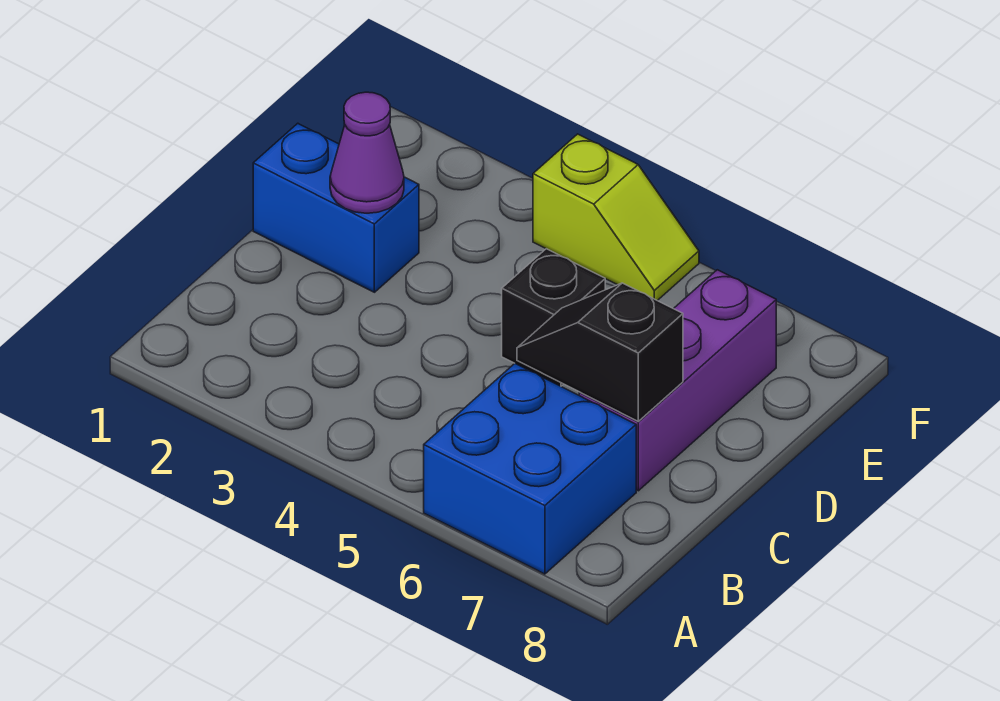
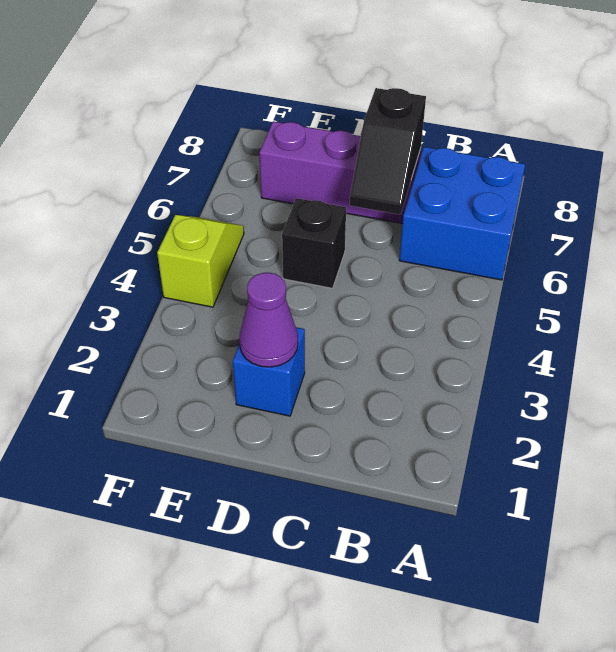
blue brick D1:D2 level 1 -> blue brick D2 level 1

